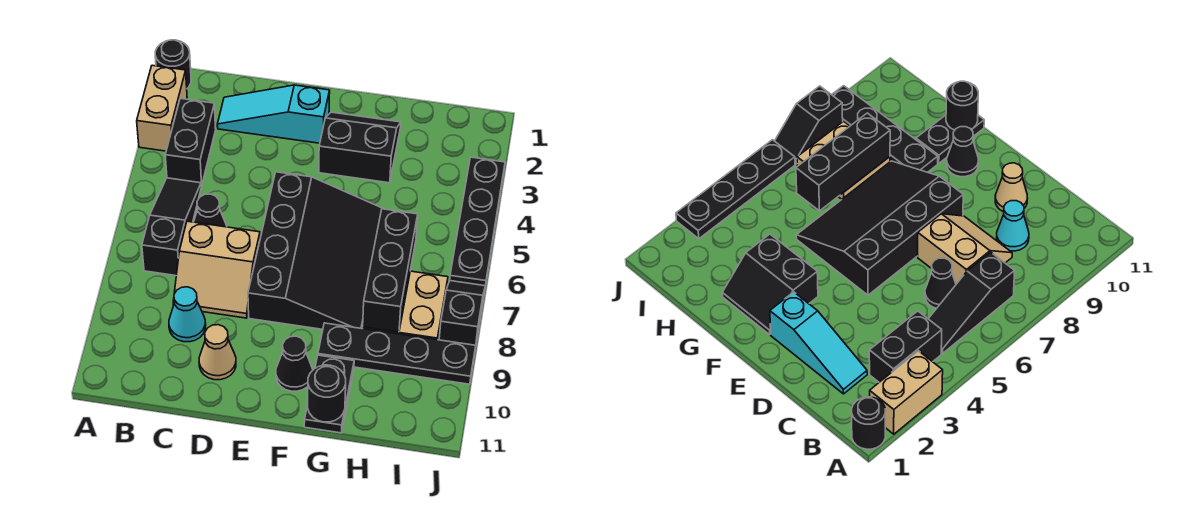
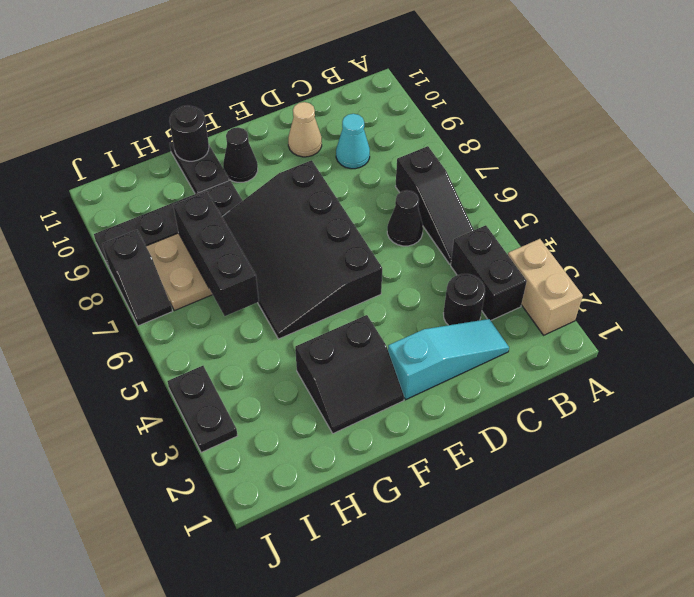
black round brick A1 level 1 -> black round brick C3 level 1
tan slope C7:D8 level 1 top 7 -> none
black plate J3:J6 level 1 -> black plate J3:J4 level 1

